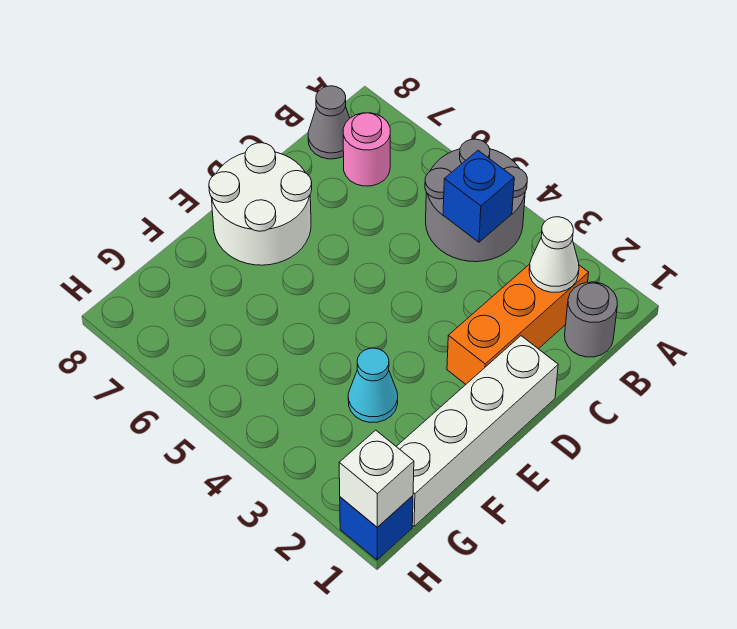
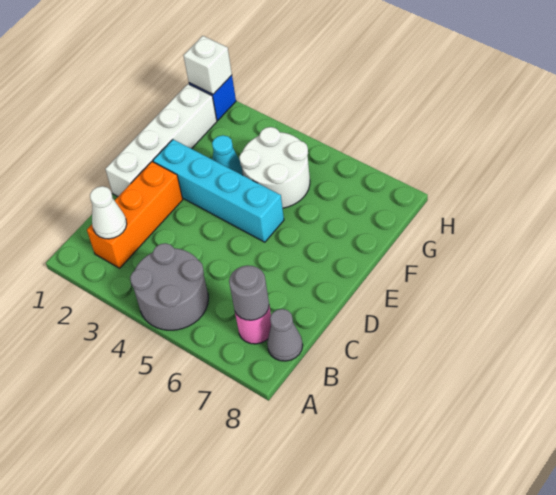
grey round brick B1 level 1 -> grey round brick B7 level 2
blue brick B4 level 2 -> none
white round brick D7:E8 level 1 -> white round brick F4:G5 level 1
none -> cyan brick E2:E5 level 1

